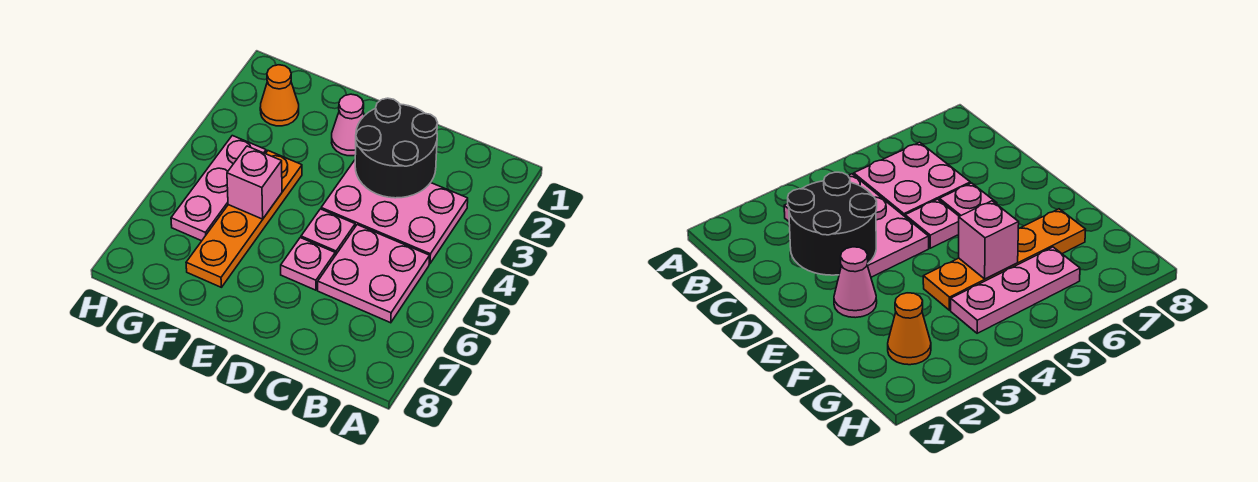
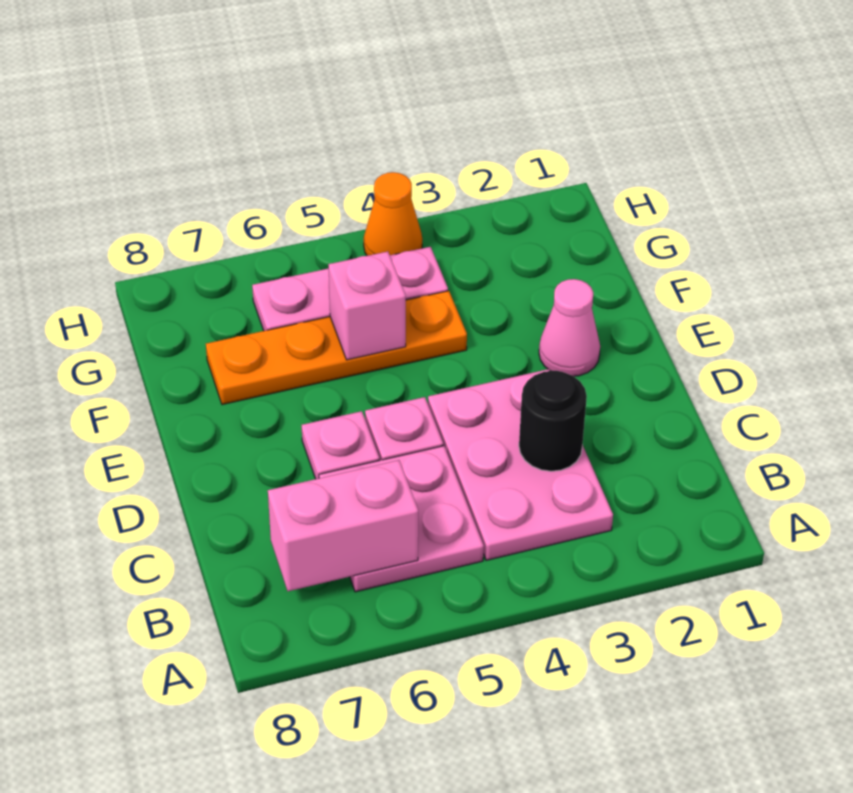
none -> pink brick B6:B7 level 2
black round brick C2:D3 level 2 -> black round brick C3 level 2
orange cone G2 level 1 -> orange cone H4 level 1

